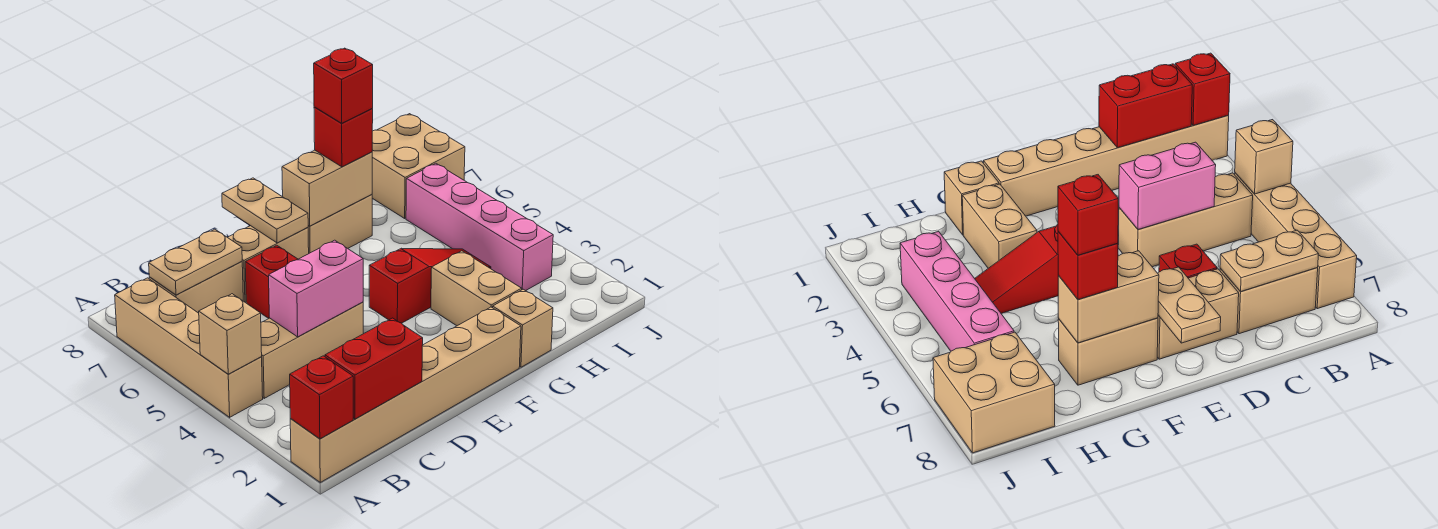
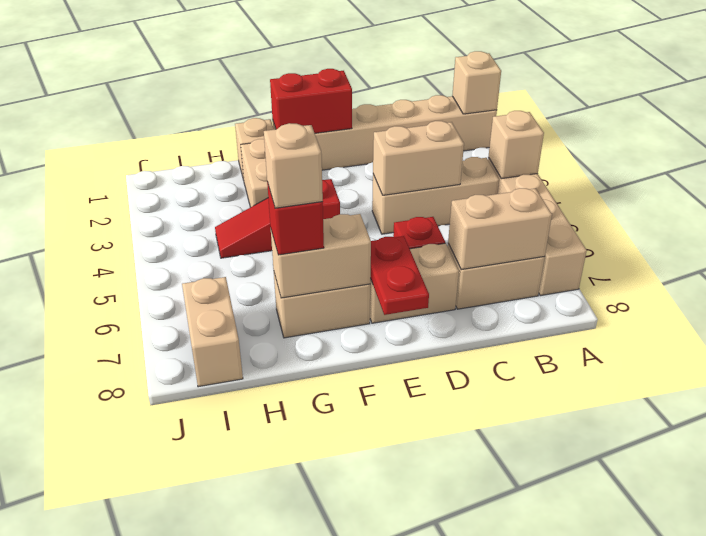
red brick A1 level 2 -> tan brick A1 level 2
red brick B1:C1 level 2 -> red brick E1:F1 level 2
tan plate B7:C7 level 2 -> tan brick B7:C7 level 2
pink brick C4:D4 level 2 -> tan brick C4:D4 level 2
tan plate E7:E8 level 2 -> red plate E7:E8 level 2
red brick G7 level 4 -> tan brick G7 level 4
pink brick I3:I6 level 1 -> none
tan brick I7:J8 level 1 -> tan brick I7:I8 level 1

